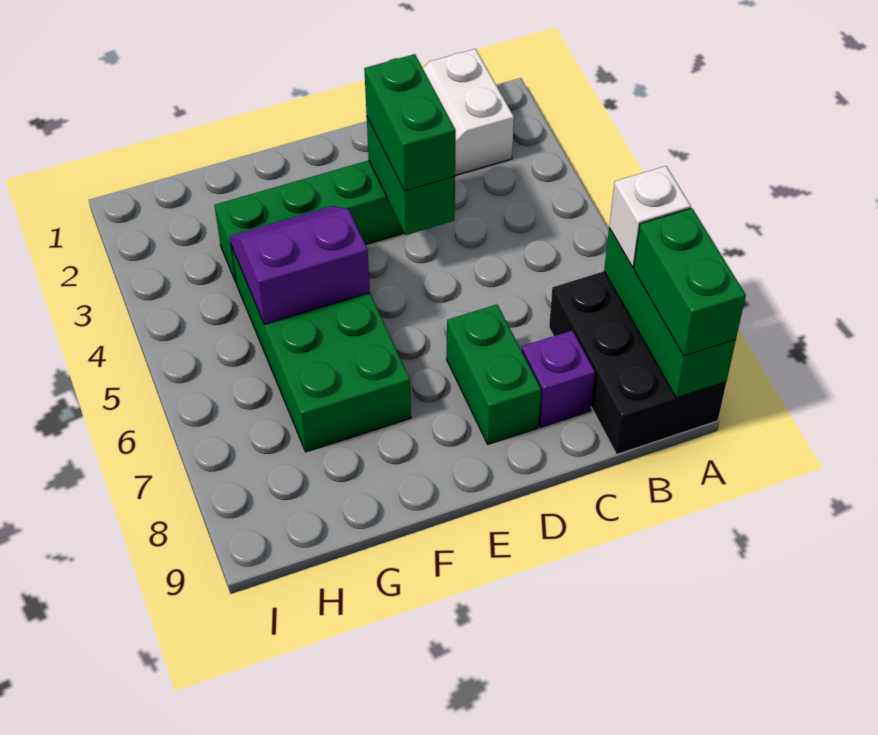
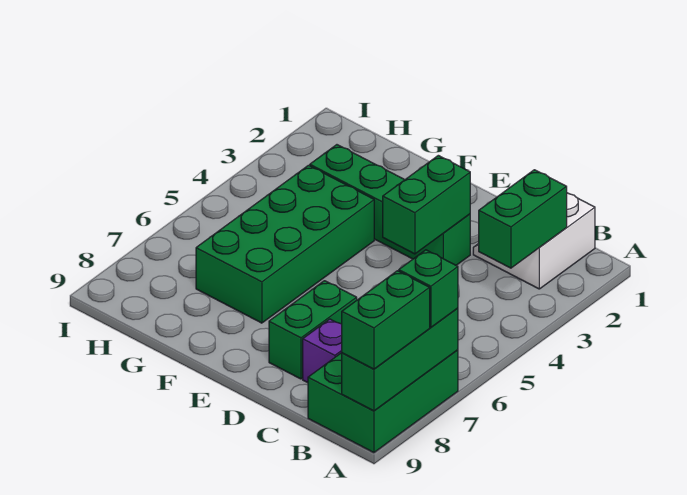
black brick A7:B9 level 1 -> green brick A7:B9 level 1
white brick A7 level 3 -> green brick A7 level 3
green brick D3:D4 level 3 -> green brick B2:B3 level 2
purple slope F4:G5 level 2 top 5 -> none

